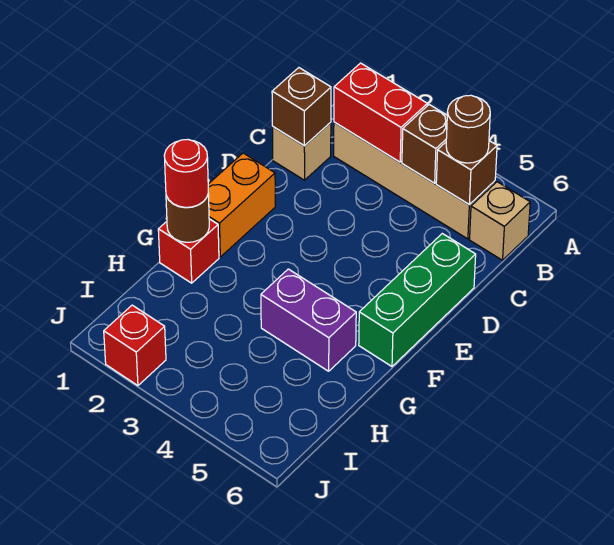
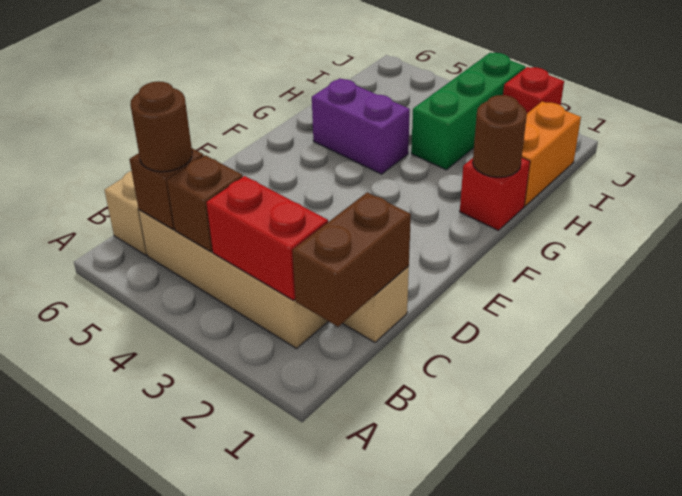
brown brick C1 level 2 -> brown brick B1:C1 level 2
green brick D6:F6 level 1 -> green brick H3:J3 level 1
orange brick E1:F1 level 1 -> orange brick H1:I1 level 1
red round brick G1 level 3 -> none

